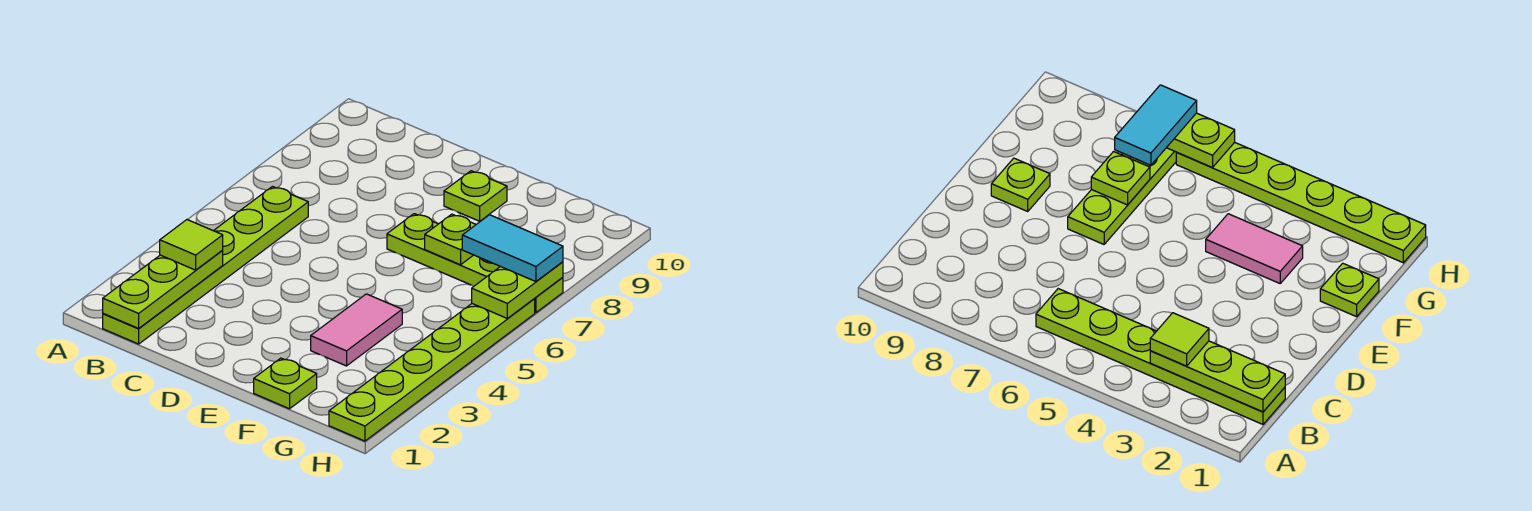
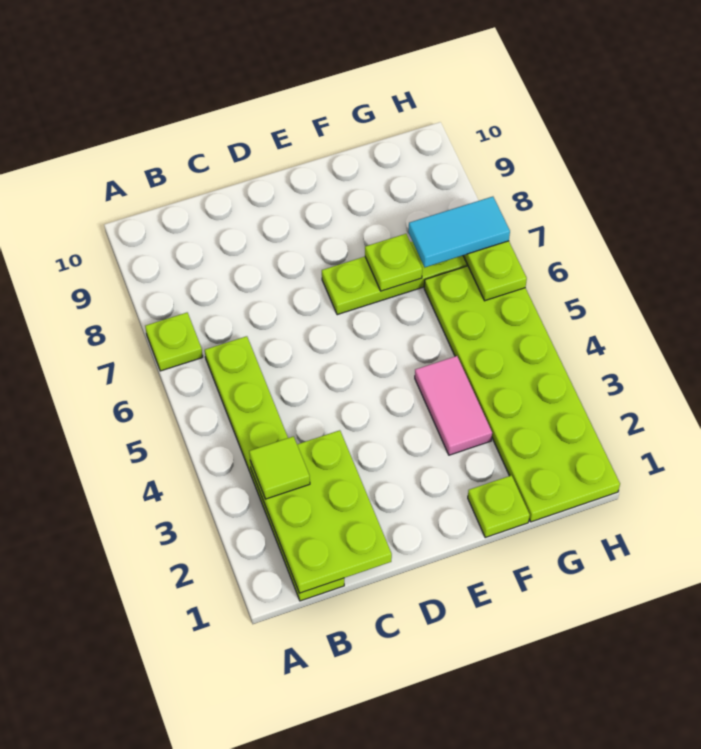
lime plate B1:B3 level 2 -> lime plate B1:C3 level 2
lime plate E9 level 1 -> lime plate A7 level 1
lime plate H1:H6 level 1 -> lime plate G1:H6 level 1

